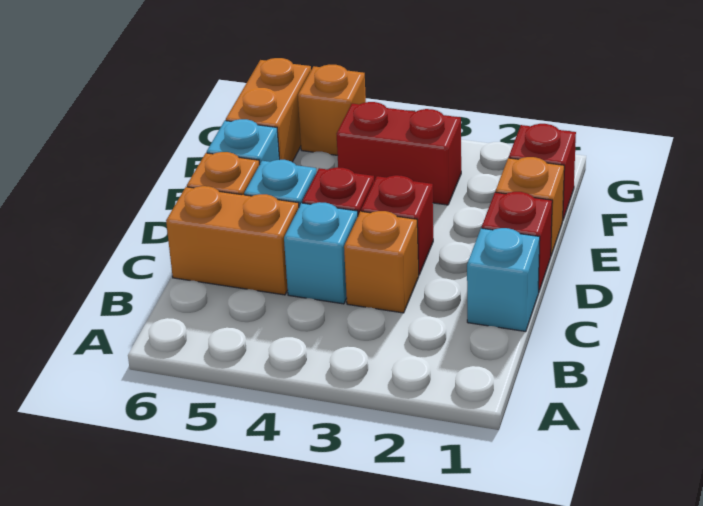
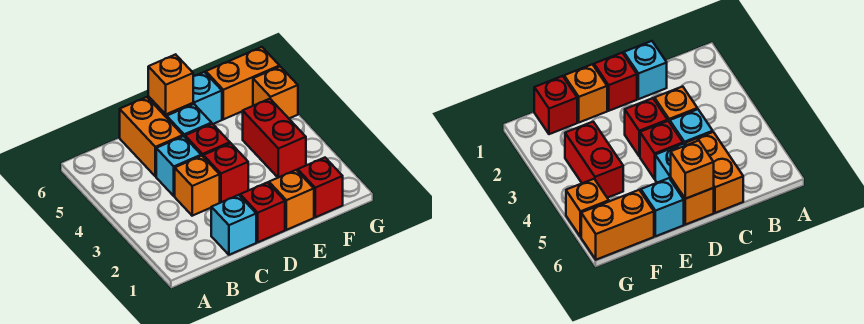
none -> orange brick D6 level 2

